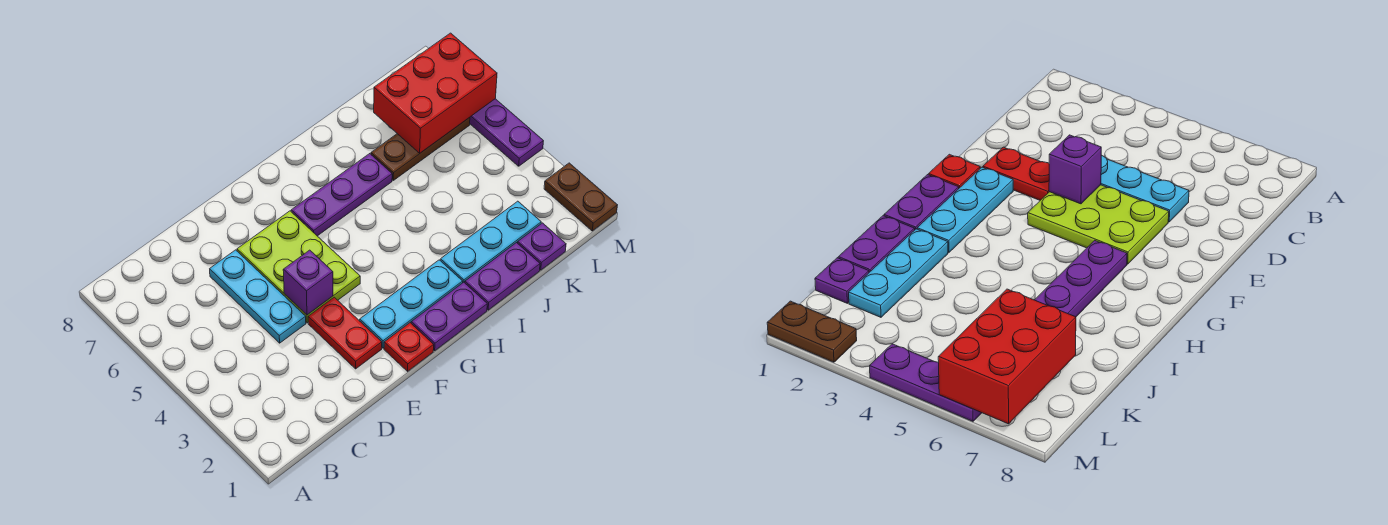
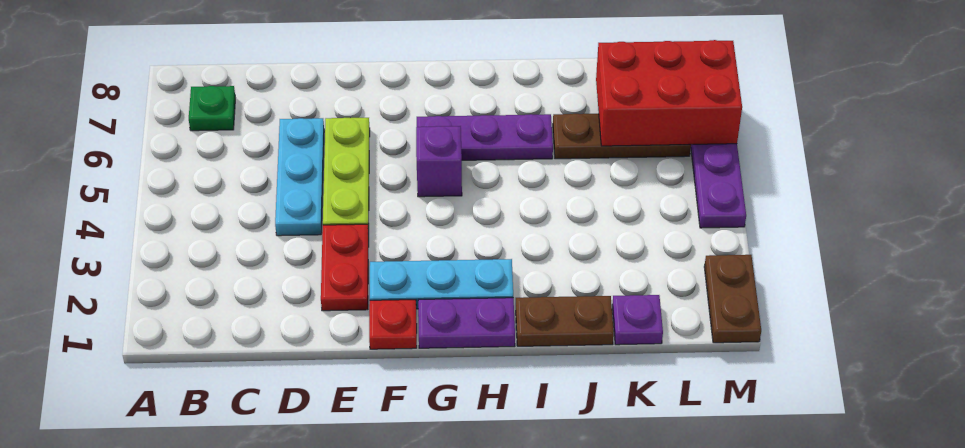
none -> green plate B7 level 1
lime plate E4:F6 level 1 -> lime plate E4:E6 level 1
purple brick E4 level 2 -> purple brick G5 level 1
purple plate I1:J1 level 1 -> brown plate I1:J1 level 1
cyan plate I2:K2 level 1 -> none

